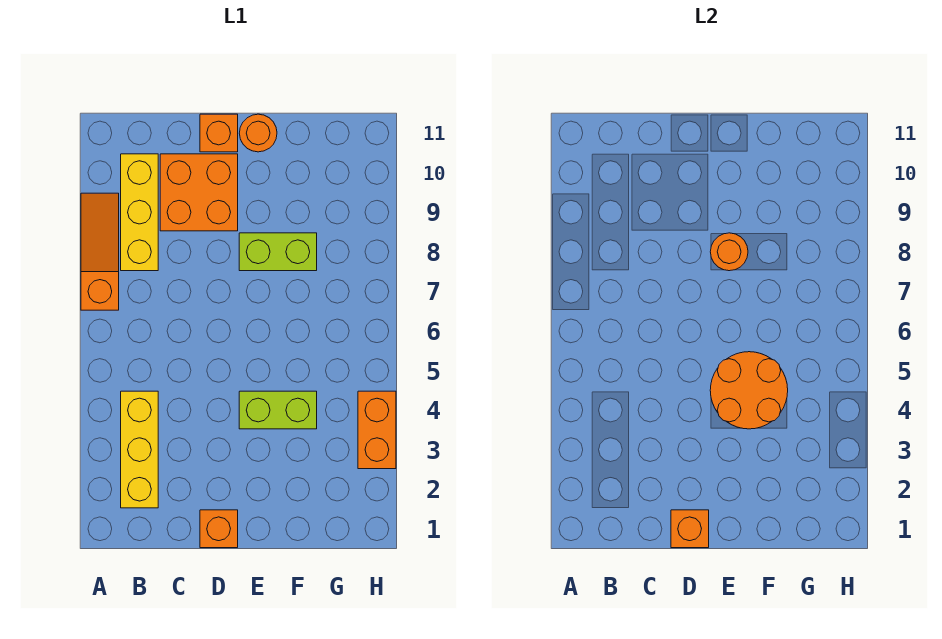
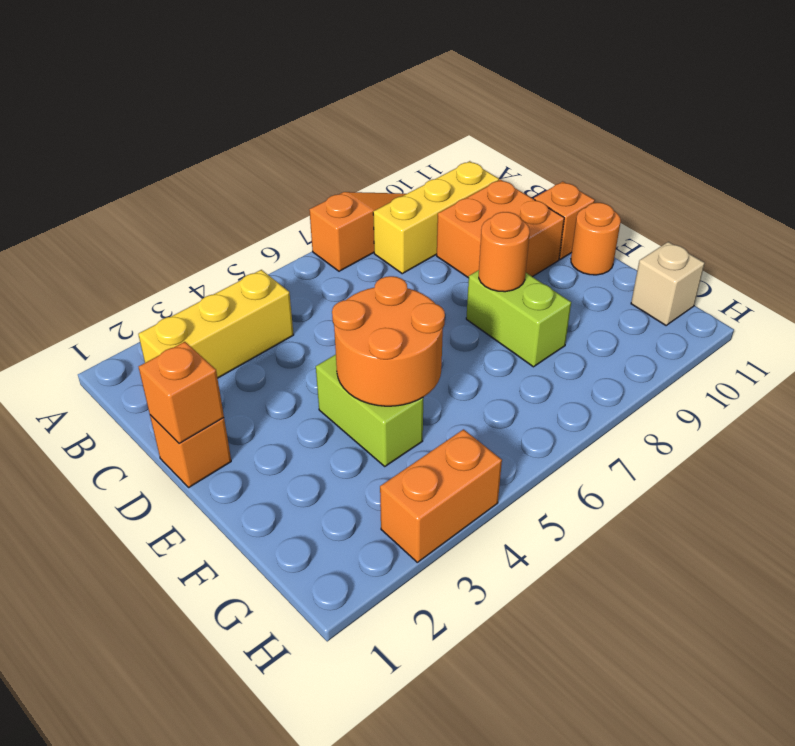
none -> tan brick G11 level 1

